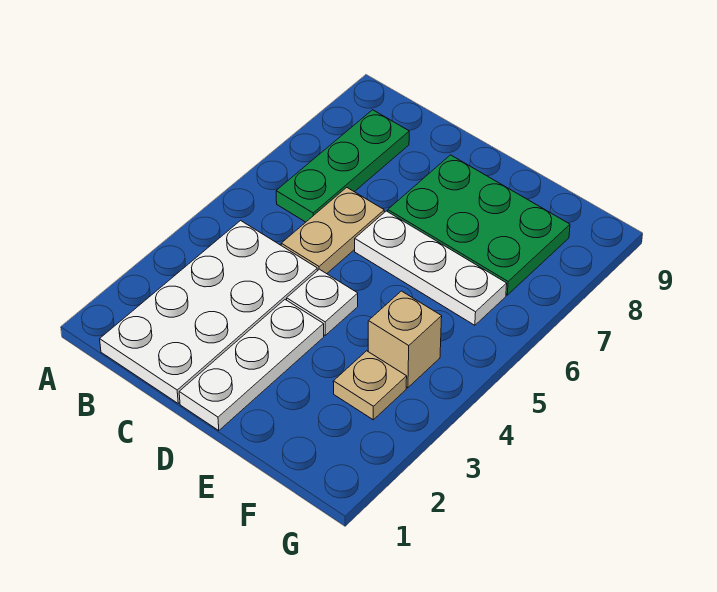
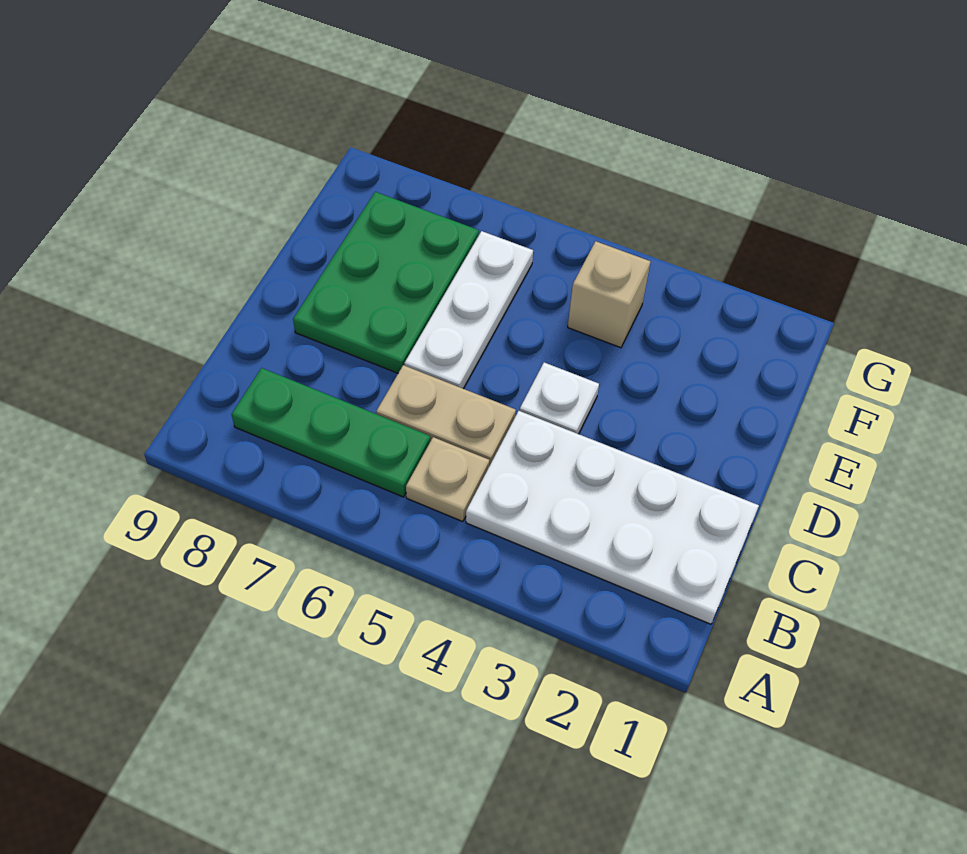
white plate D1:D3 level 1 -> none
tan plate F3 level 1 -> tan plate B5 level 1

